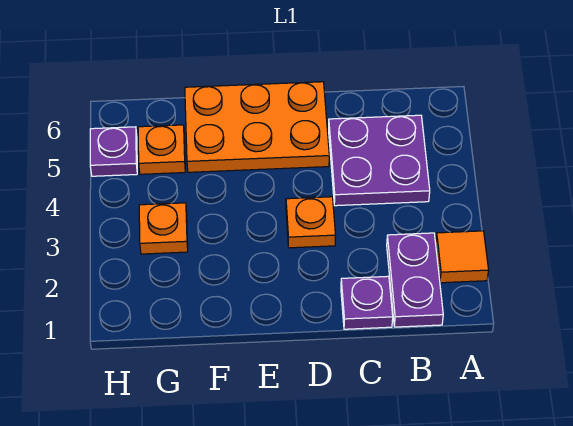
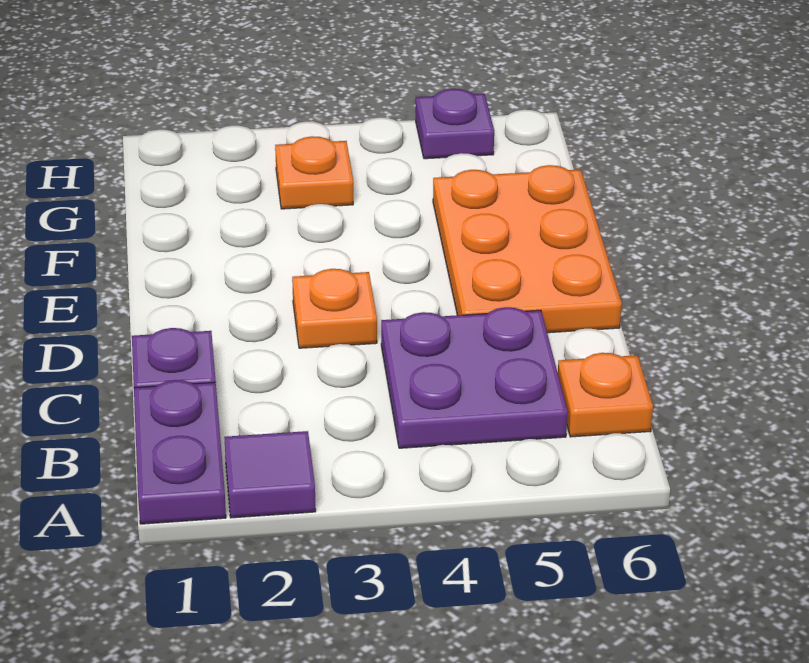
orange tile A2 level 1 -> purple tile A2 level 1
purple plate B1:B2 level 1 -> purple plate A1:B1 level 1
orange plate G5 level 1 -> orange plate B6 level 1

